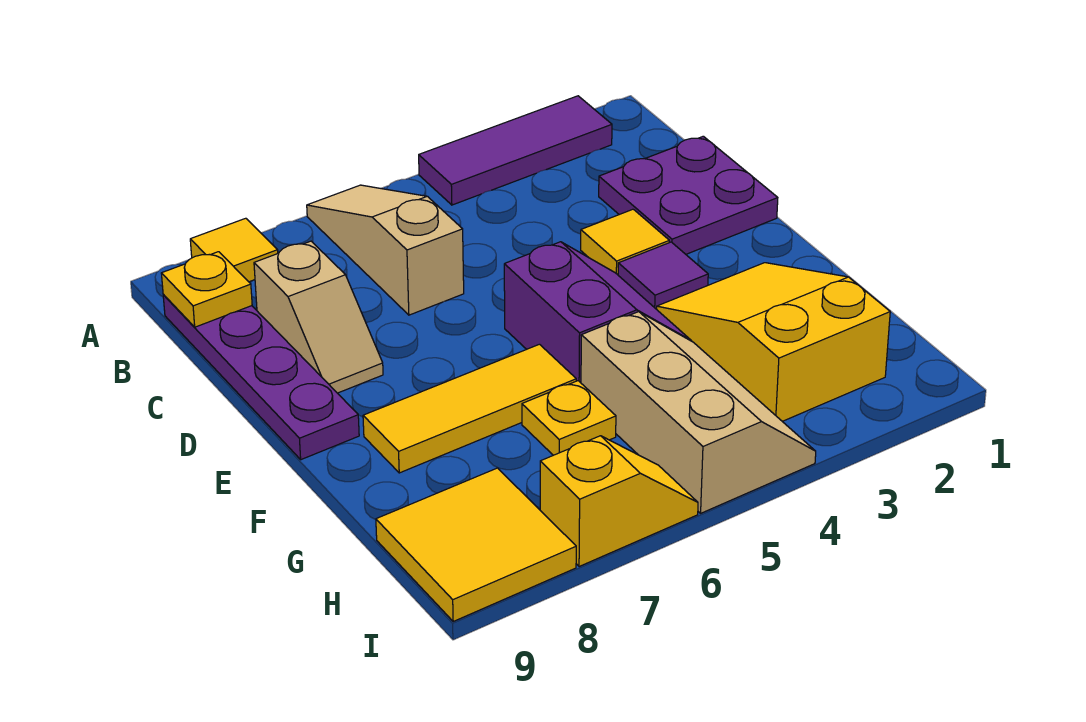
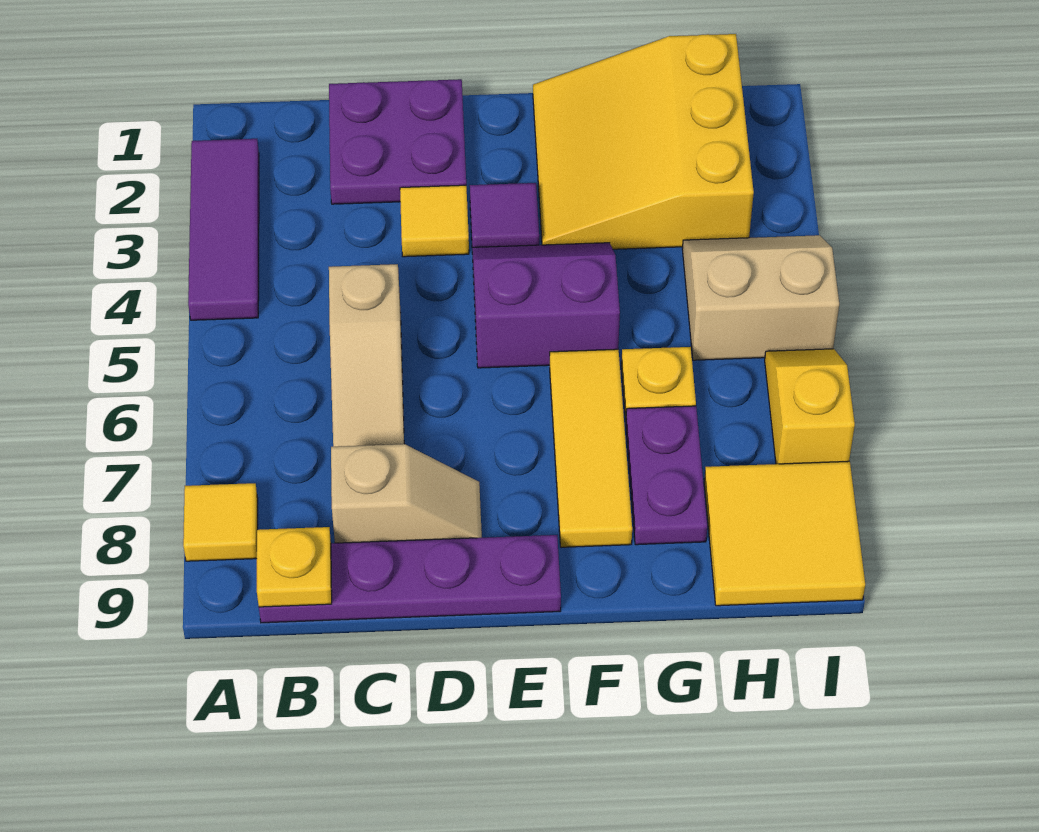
tan slope A6:C6 level 1 top C -> tan slope C5:C7 level 1 top 5
yellow slope F2:H3 level 1 top H -> yellow slope F1:H3 level 1 top H
tan slope G4:I5 level 1 top 5 -> tan slope H4:I5 level 1 top 5
none -> purple plate G7:G8 level 1

